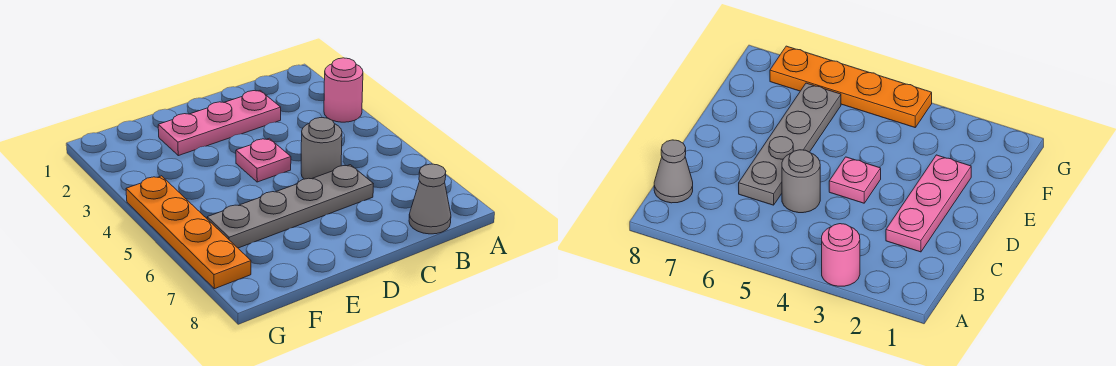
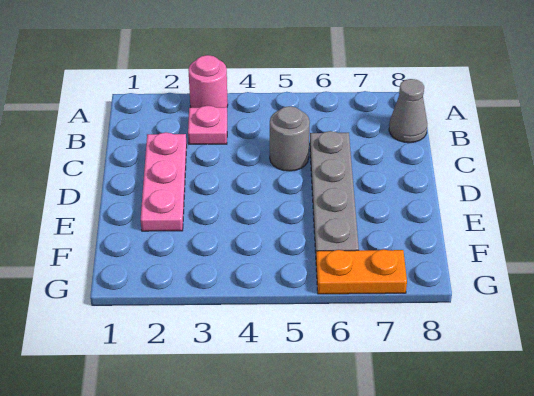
pink plate D4 level 1 -> pink plate B3 level 1
orange plate G4:G7 level 1 -> orange plate G6:G7 level 1

